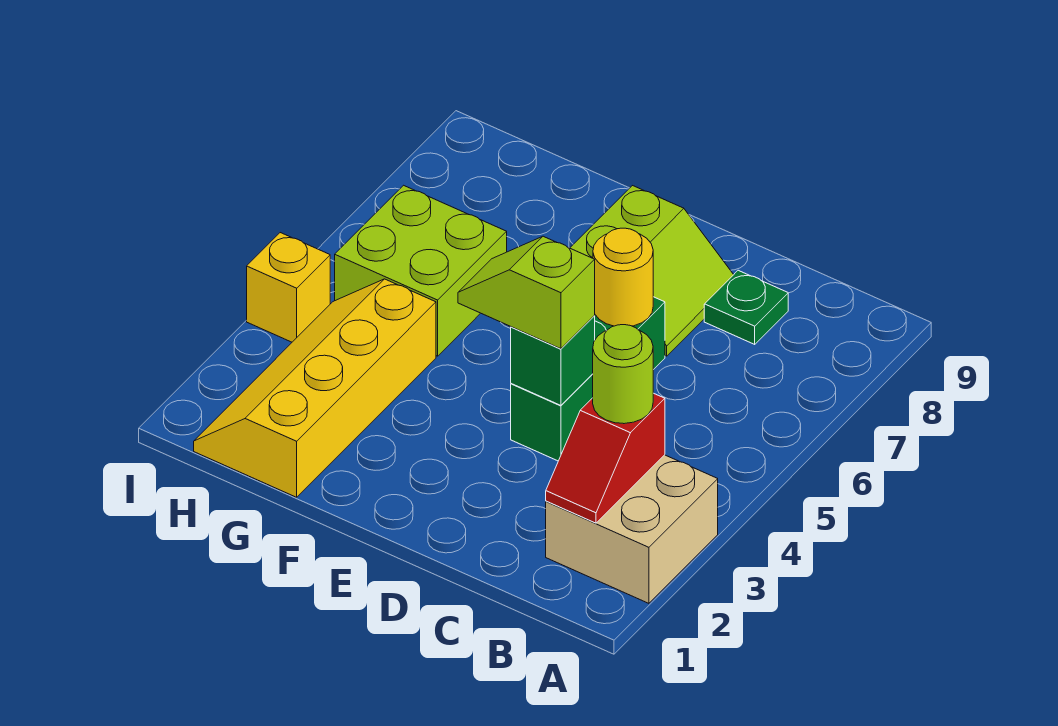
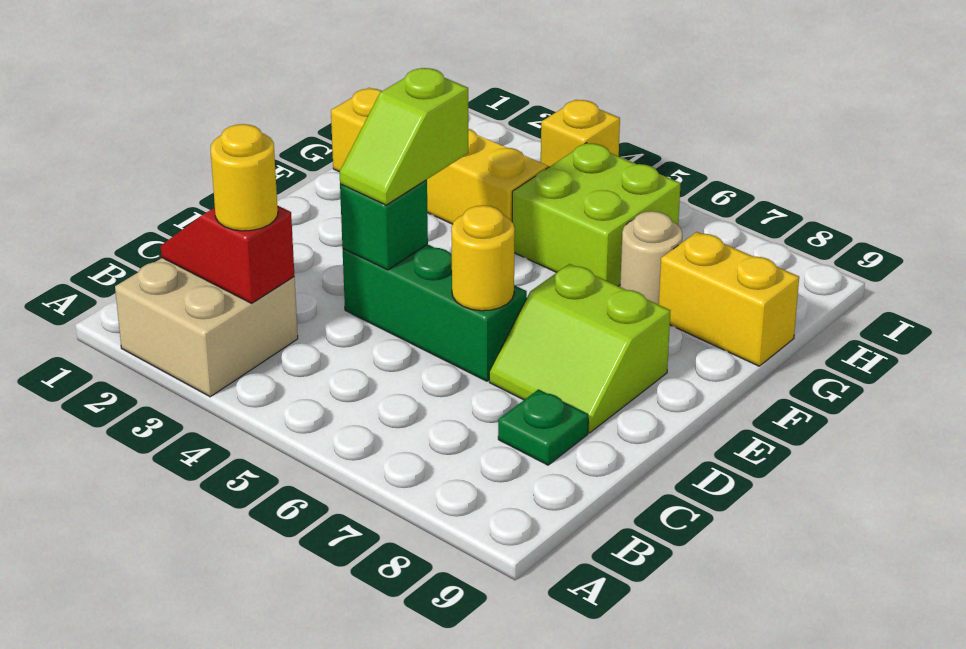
lime round brick B3 level 3 -> yellow round brick B3 level 3
lime slope D4:E4 level 3 top D -> lime slope D4:E4 level 3 top E
none -> tan round brick G7 level 1
none -> yellow brick G8:G9 level 1

